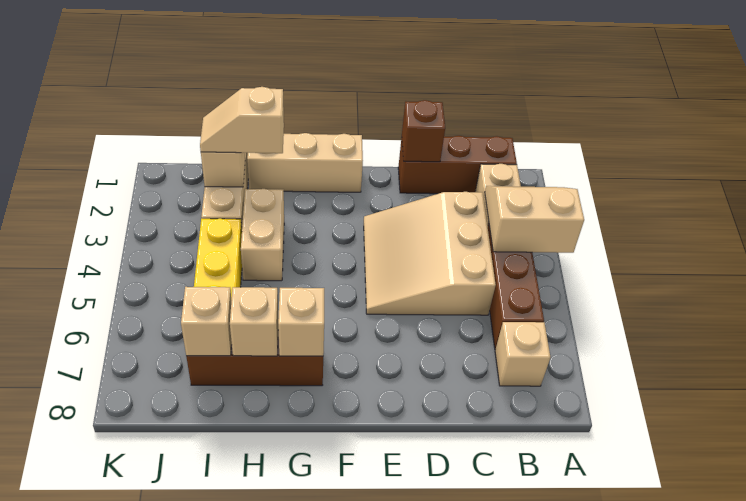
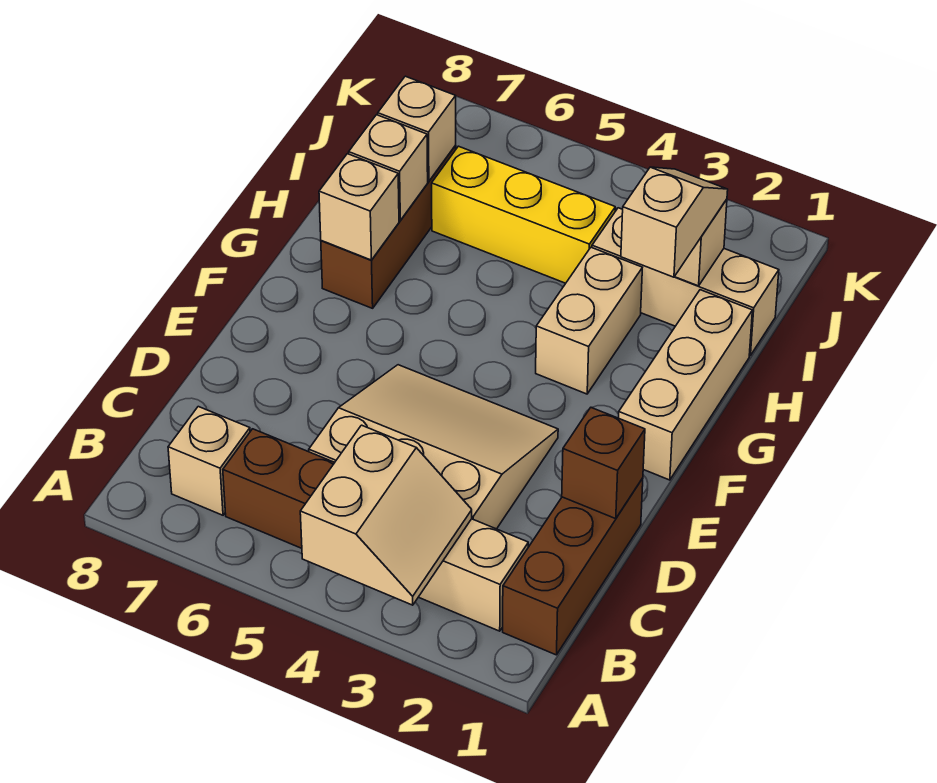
tan brick H3:H4 level 1 -> tan brick G3:H3 level 1

